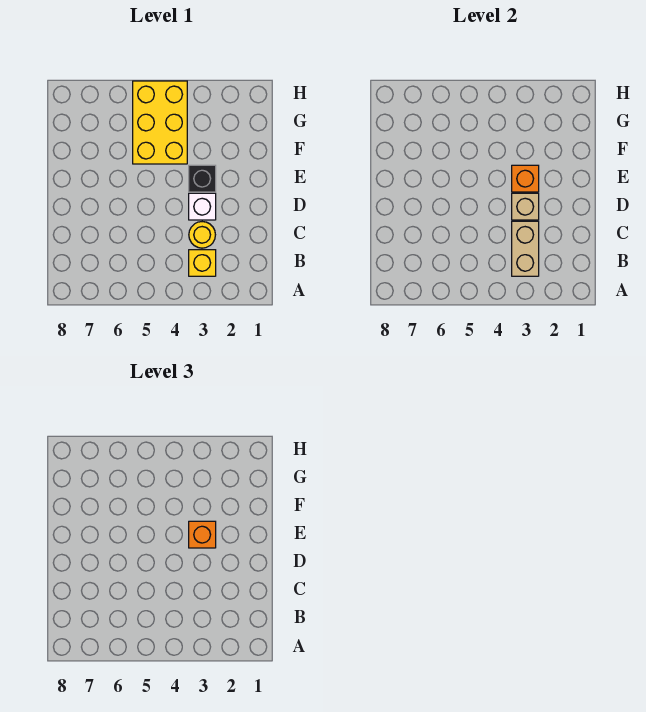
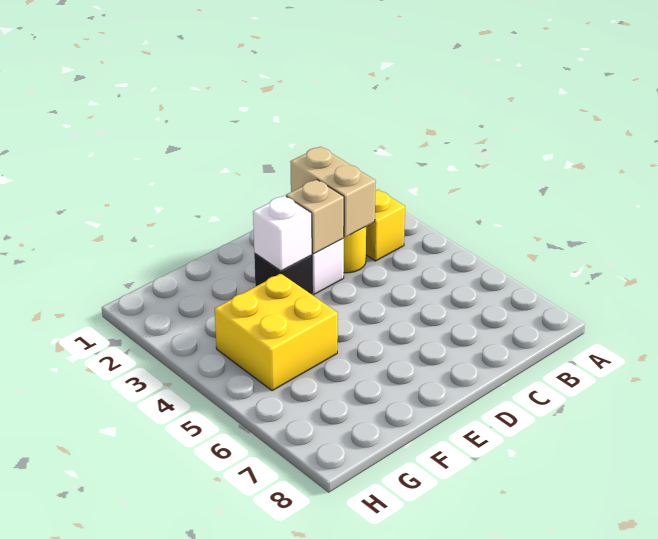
tan brick B3:C3 level 2 -> tan brick C2:C3 level 2
orange brick E3 level 2 -> white brick E3 level 2
orange brick E3 level 3 -> none
yellow brick F4:H5 level 1 -> yellow brick F4:G5 level 1

